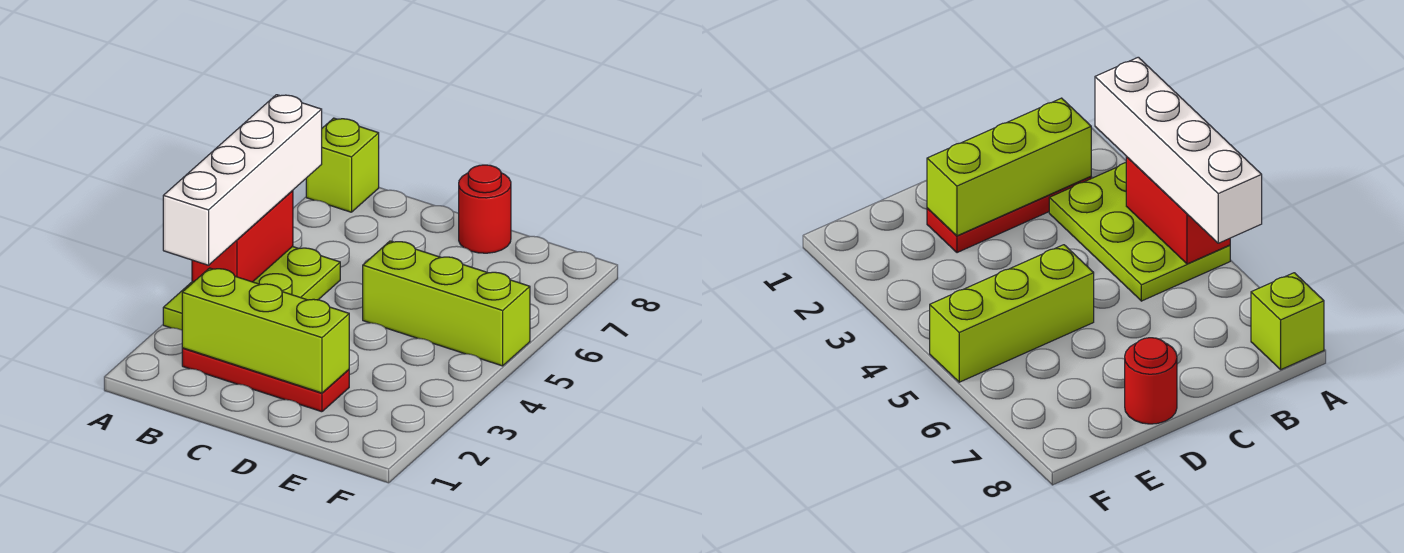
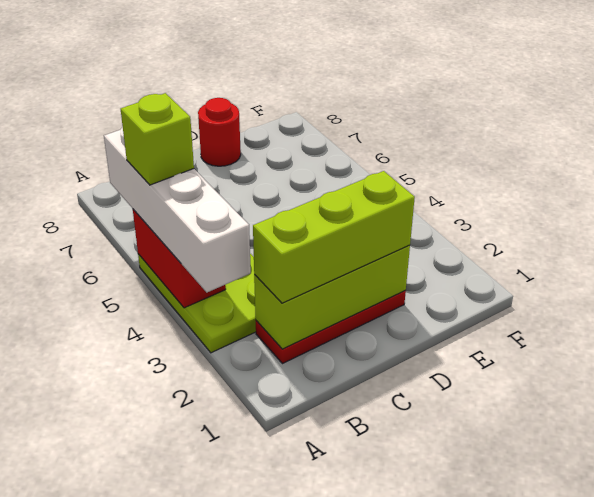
lime brick A8 level 1 -> lime brick A5 level 4
lime brick D5:F5 level 1 -> lime brick B2:D2 level 3

